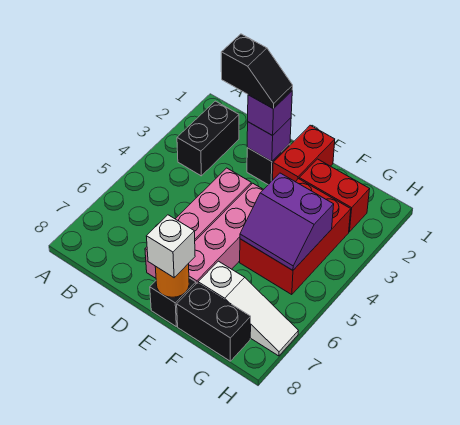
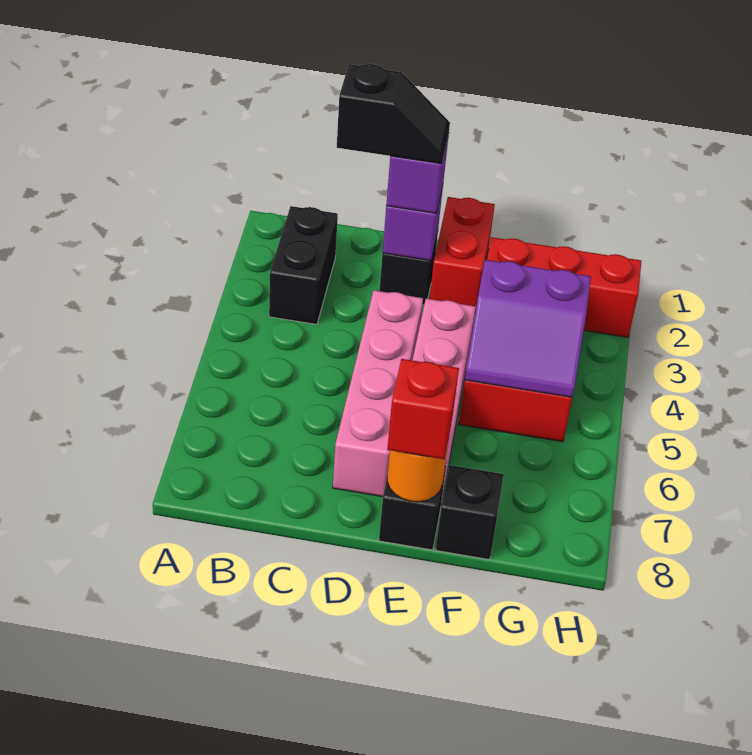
white brick E8 level 3 -> red brick E8 level 3
red brick F2:G2 level 1 -> red brick F2:H2 level 1
white slope F7:H7 level 1 top F -> none
black brick F8:G8 level 1 -> black brick F8 level 1

